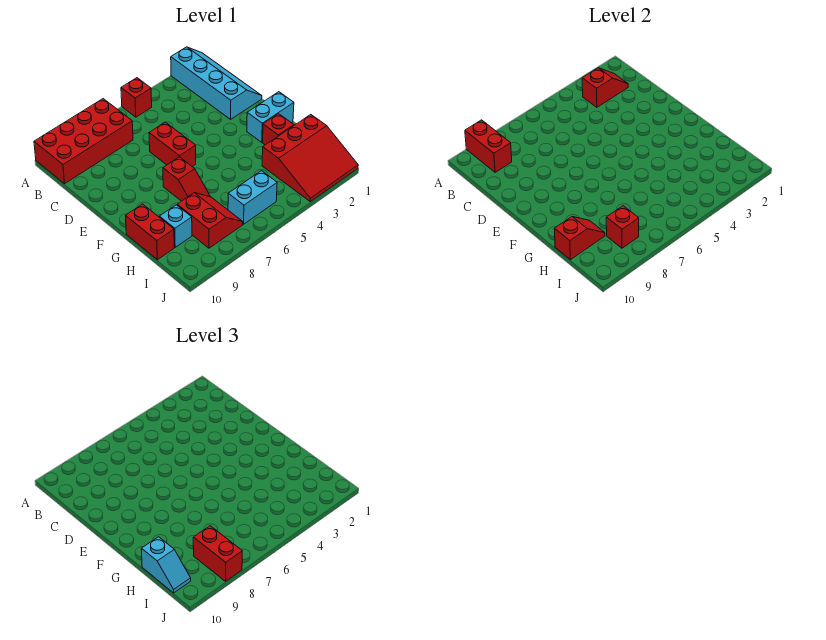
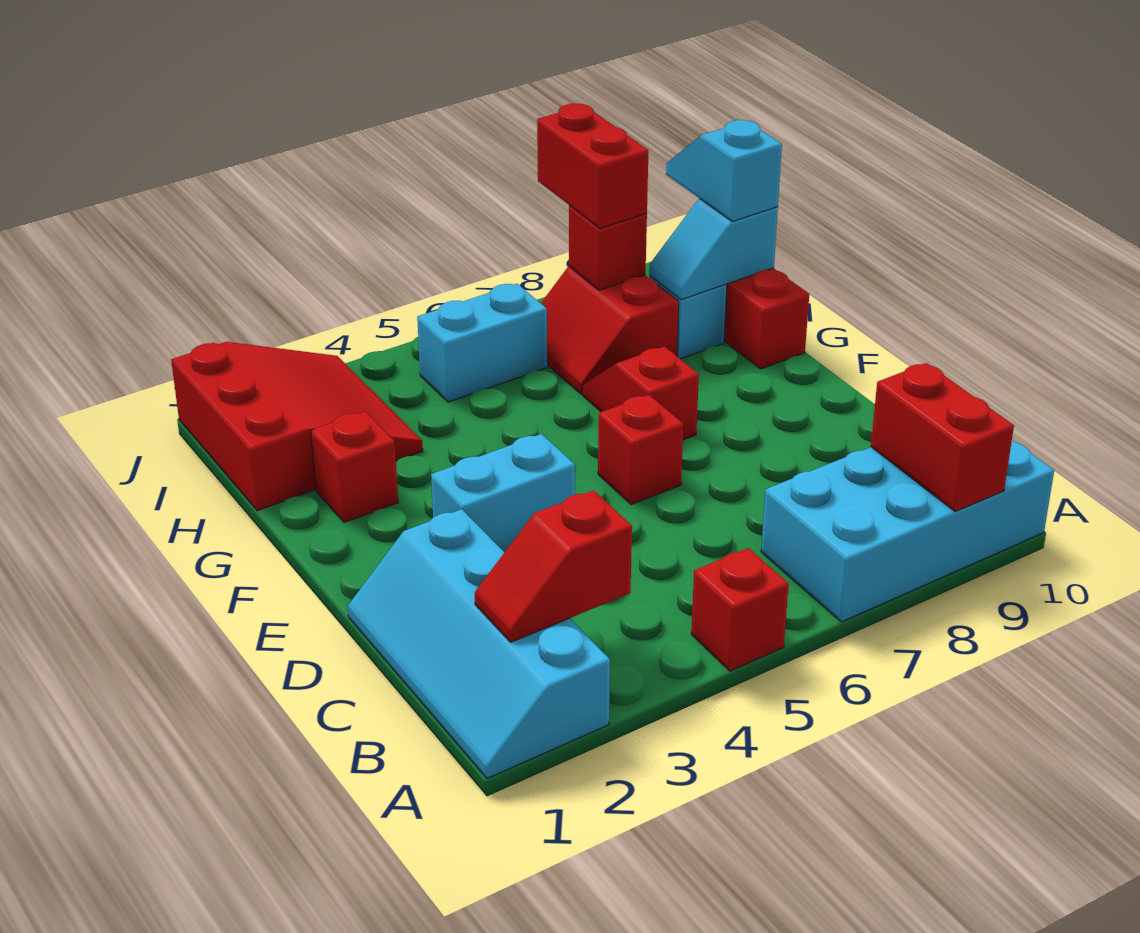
red brick A7:B10 level 1 -> cyan brick A7:B10 level 1
red brick D6:E6 level 1 -> red brick E6 level 1
cyan brick F1:F2 level 1 -> cyan brick E3:E4 level 1
red slope H1:J3 level 1 top H -> red slope H1:J3 level 1 top 1
red slope H9:H10 level 2 top 10 -> cyan slope H9:H10 level 2 top 10

